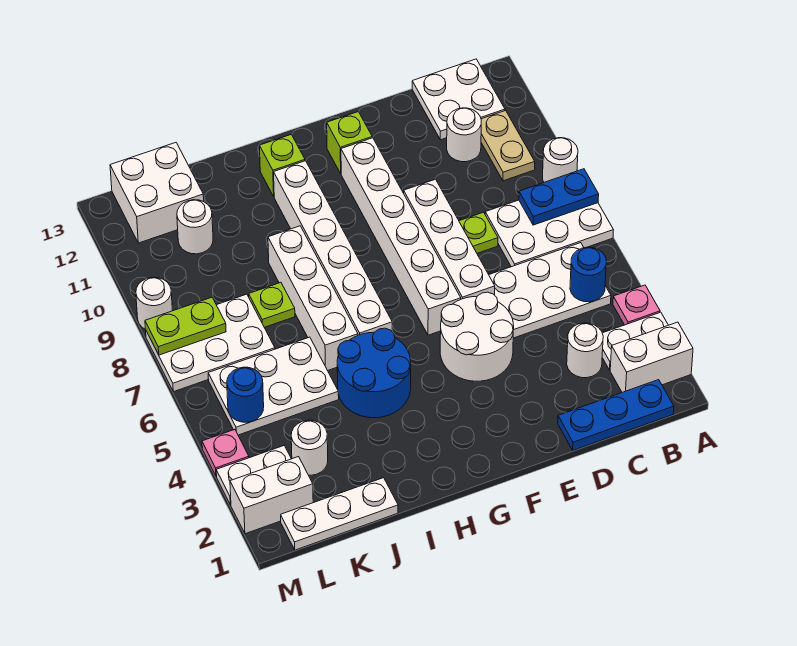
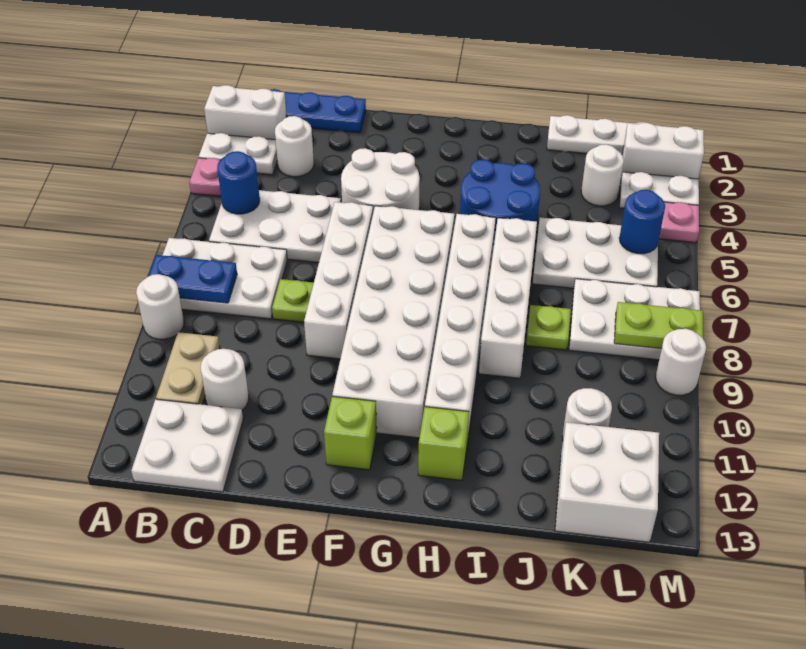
white brick F6:F11 level 1 -> white brick F6:G11 level 1

